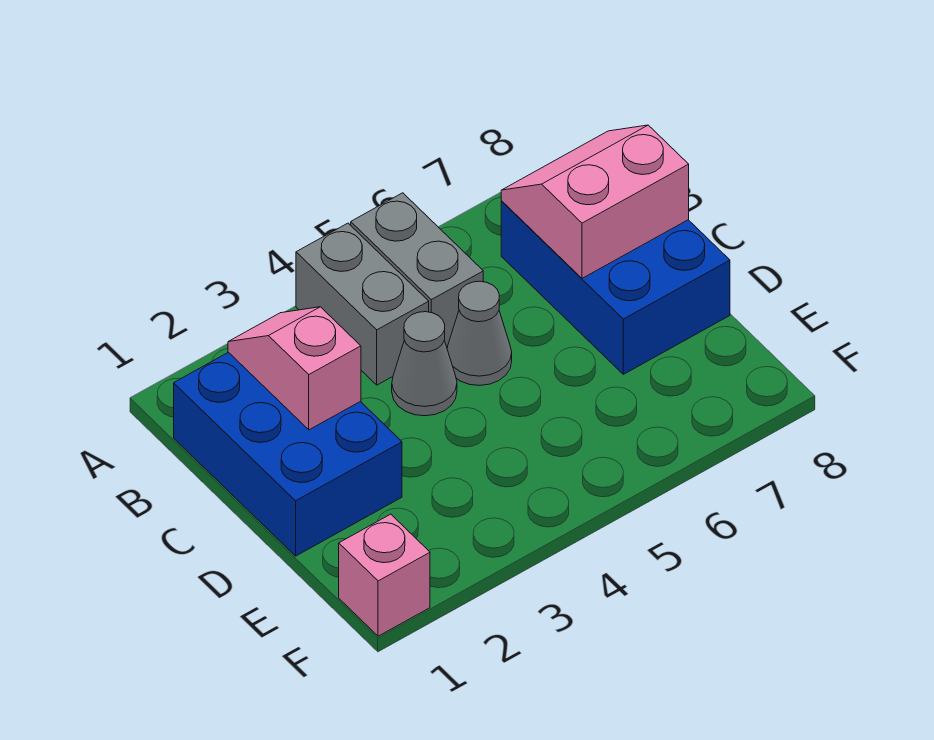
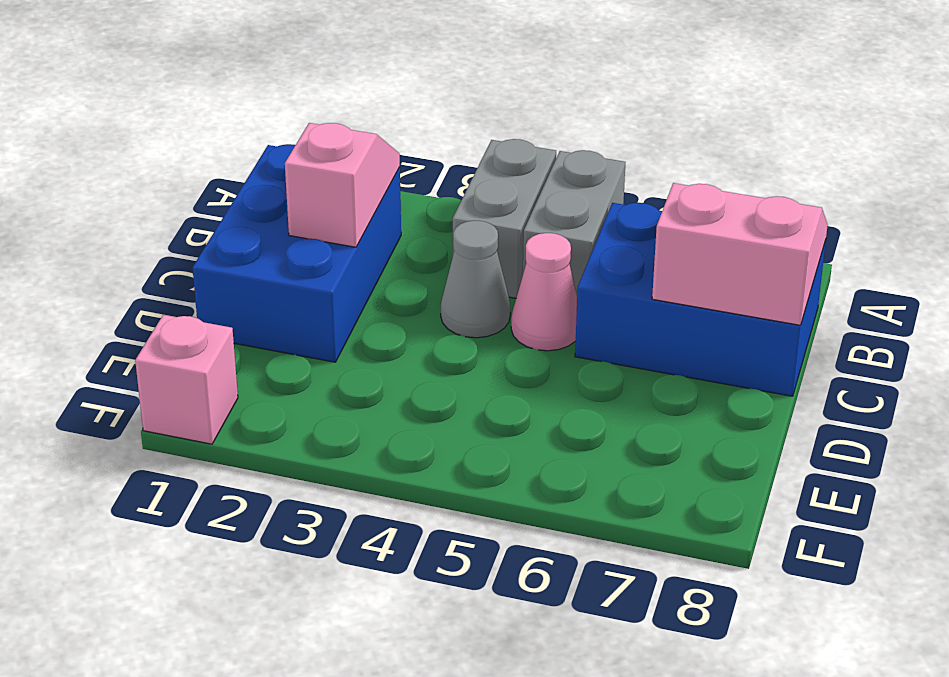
blue brick B7:D8 level 1 -> blue brick B6:C8 level 1
grey cone C5 level 1 -> pink cone C5 level 1

